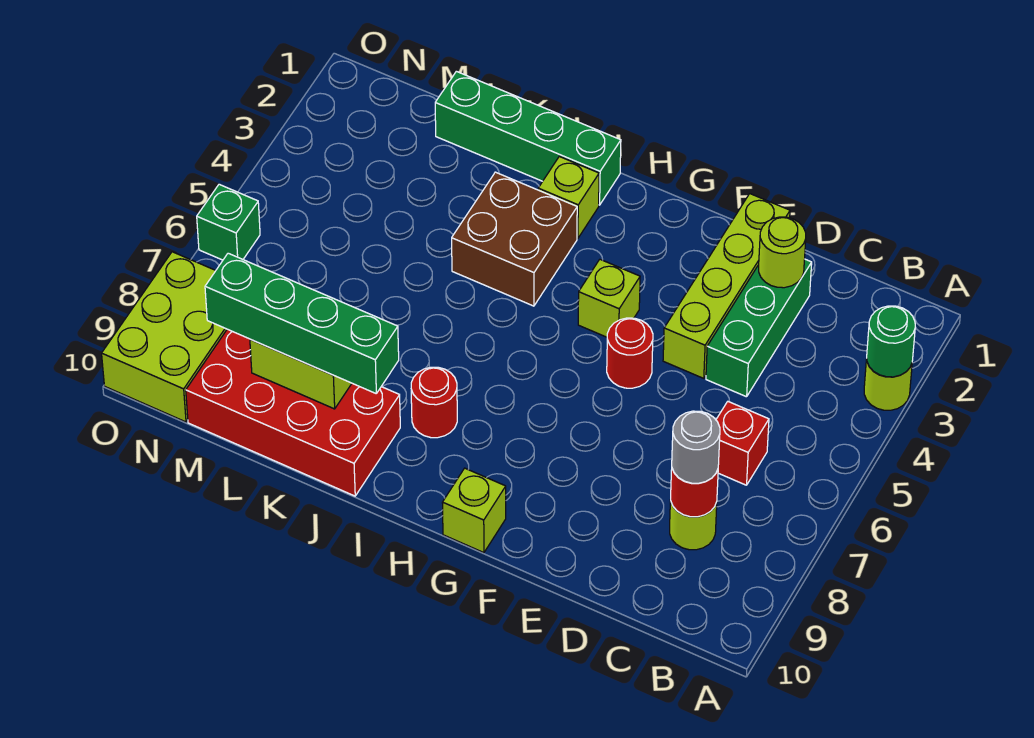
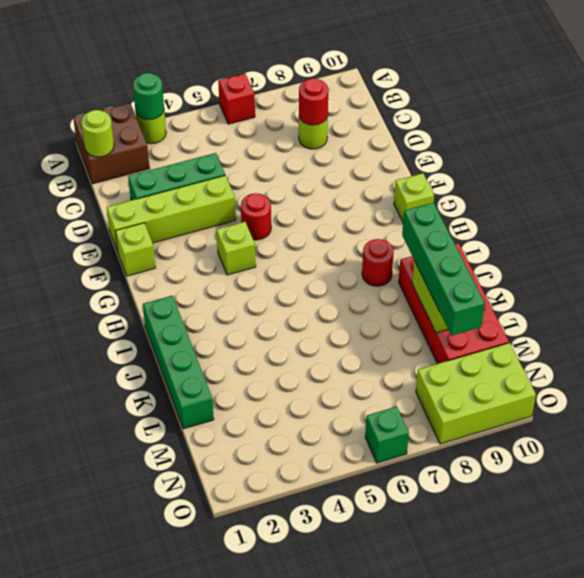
red brick C6 level 1 -> red brick A6 level 1
grey round brick C8 level 3 -> none
lime round brick D2 level 2 -> lime round brick B1 level 2
lime brick I2 level 1 -> lime brick F1 level 1
brown brick I3:J4 level 1 -> brown brick A1:B2 level 1

